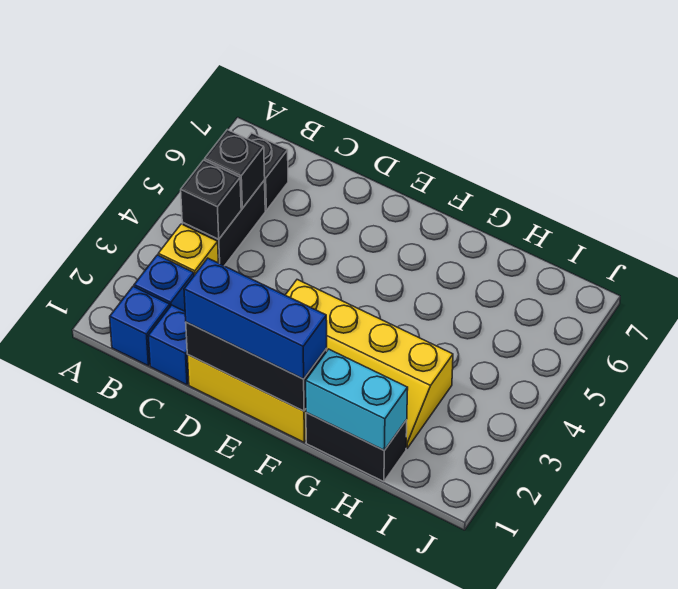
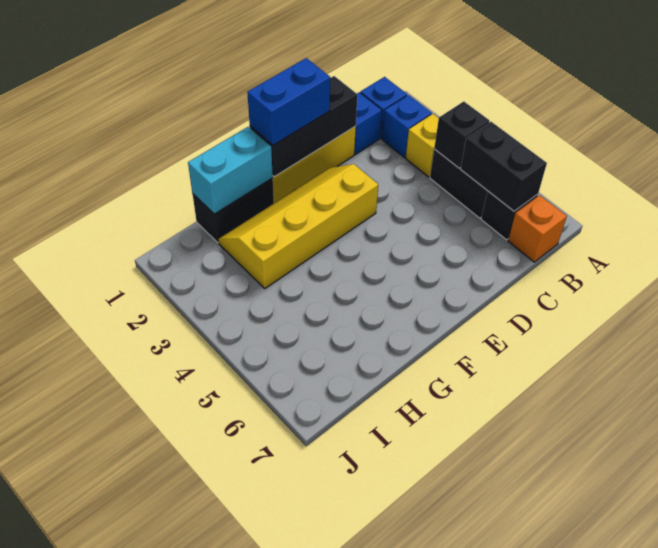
black brick B5 level 2 -> black brick B5:B6 level 2
none -> orange brick B7 level 1
blue brick D1:F1 level 3 -> blue brick E1:F1 level 3

